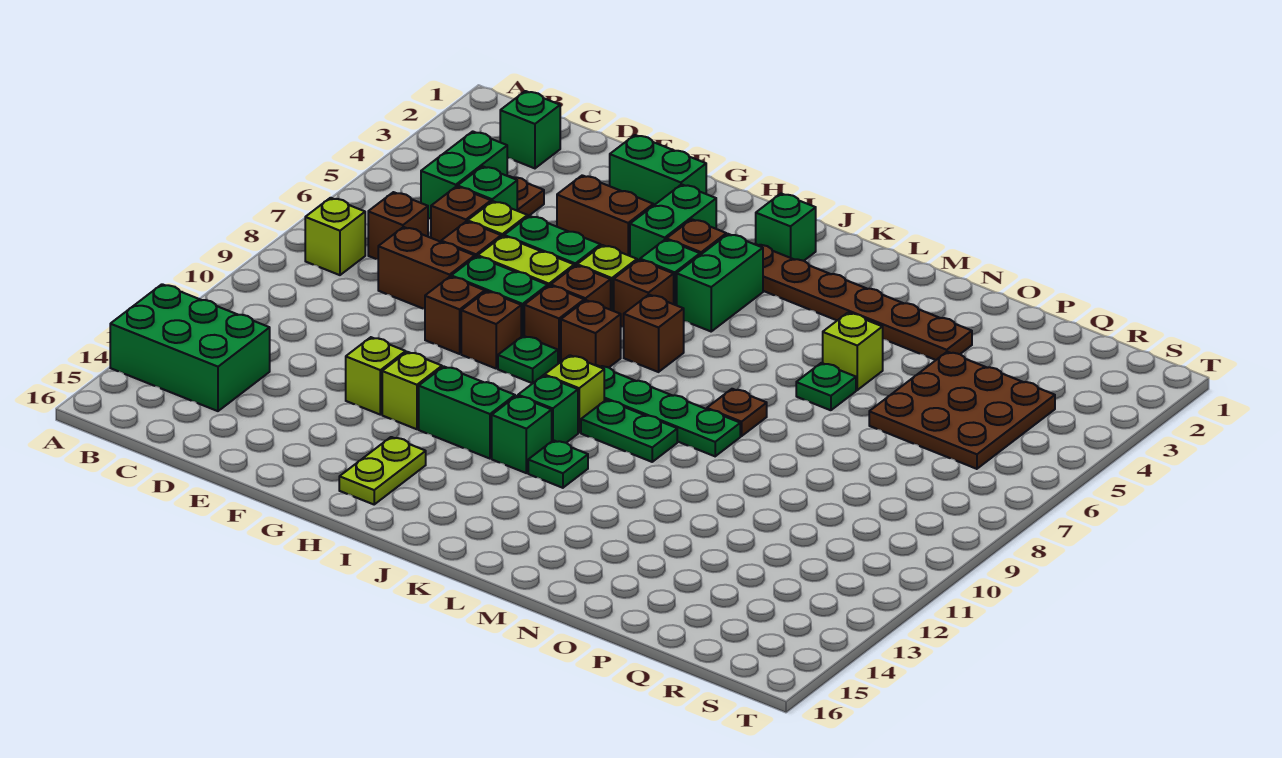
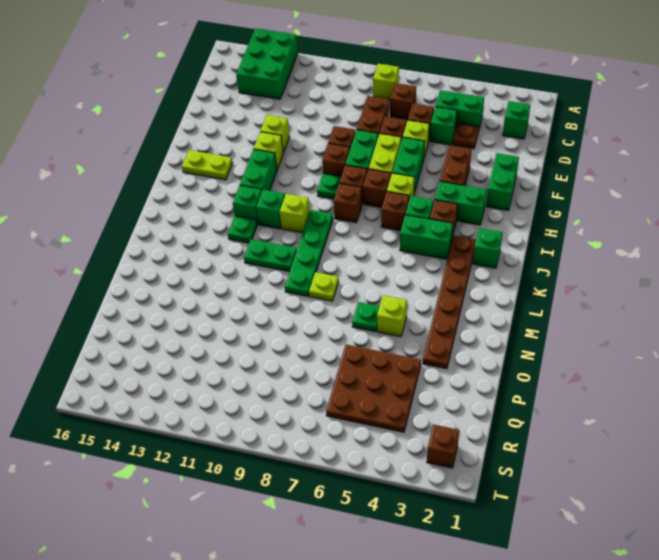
brown brick J7 level 1 -> brown brick S2 level 1
green plate K10:L10 level 1 -> green plate L10:L11 level 1
brown plate M8 level 1 -> lime plate M8 level 1

